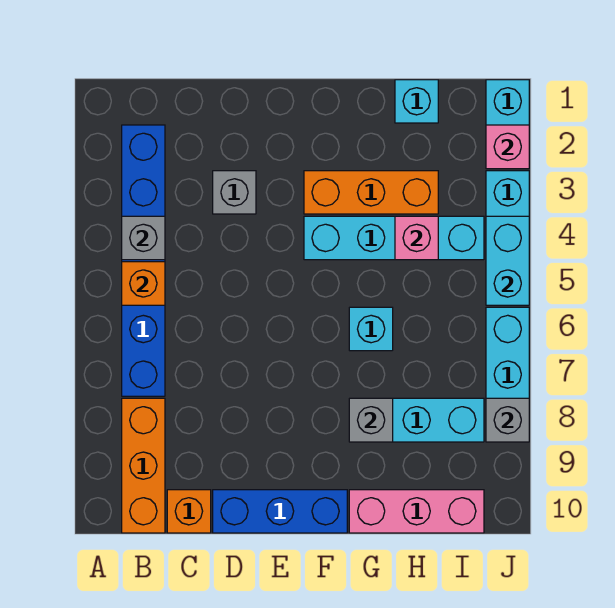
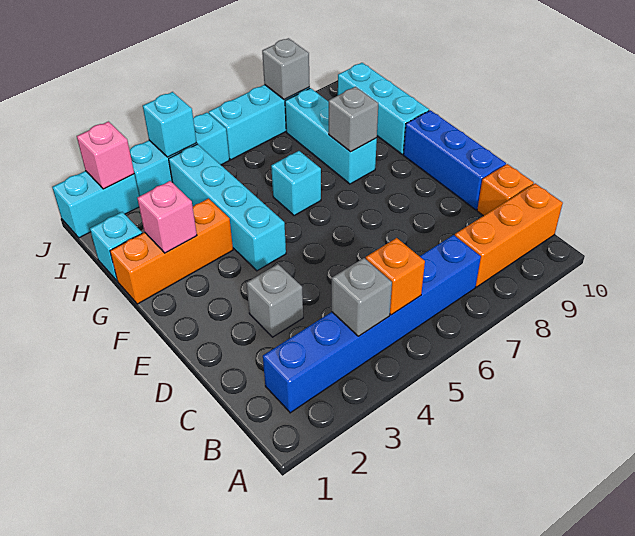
orange brick F3:H3 level 1 -> orange brick G1:G3 level 1
pink brick G10:I10 level 1 -> cyan brick G10:I10 level 1
pink brick H4 level 2 -> pink brick G2 level 2
cyan brick J4:J5 level 2 -> cyan brick J4 level 2

